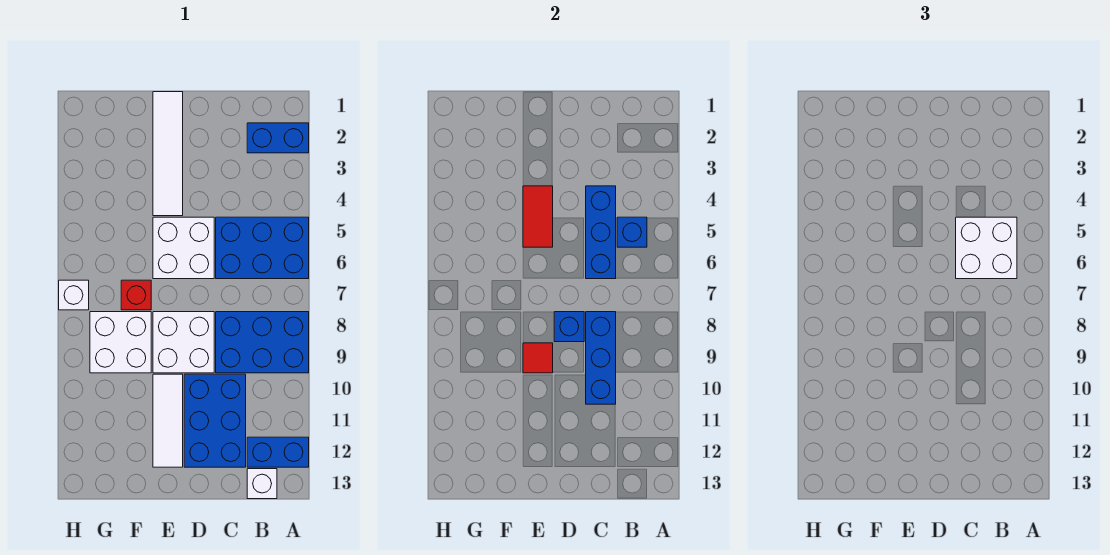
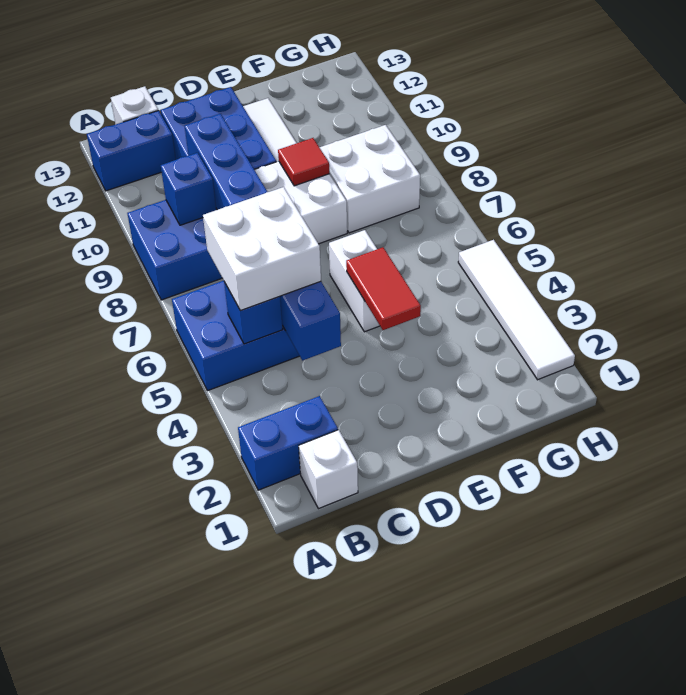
white brick D5:E6 level 1 -> white brick E5:E6 level 1
blue brick D8 level 2 -> blue brick B9 level 2
white tile E1:E4 level 1 -> white tile H2:H5 level 1
red brick F7 level 1 -> none
white brick H7 level 1 -> white brick B1 level 1

